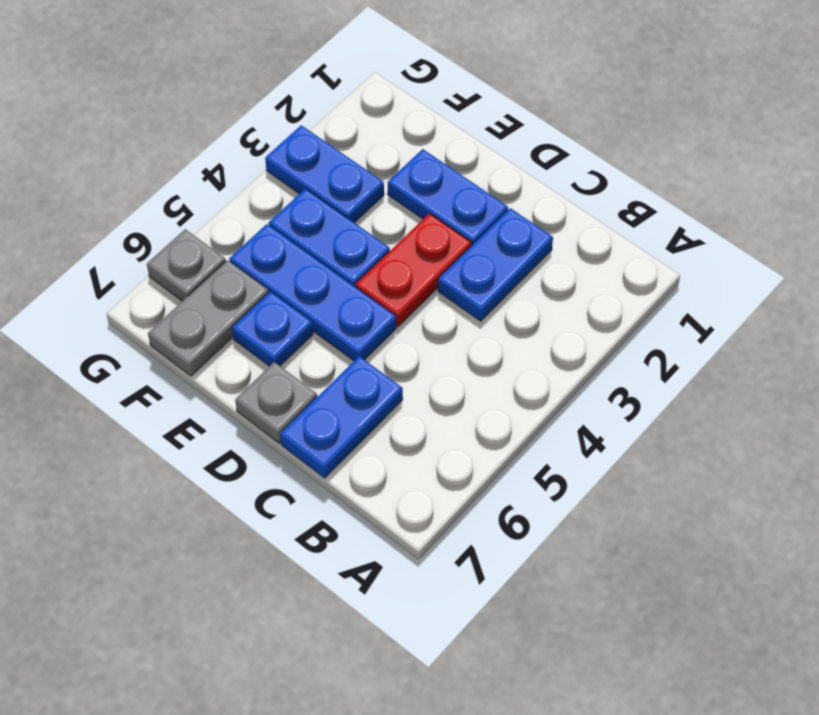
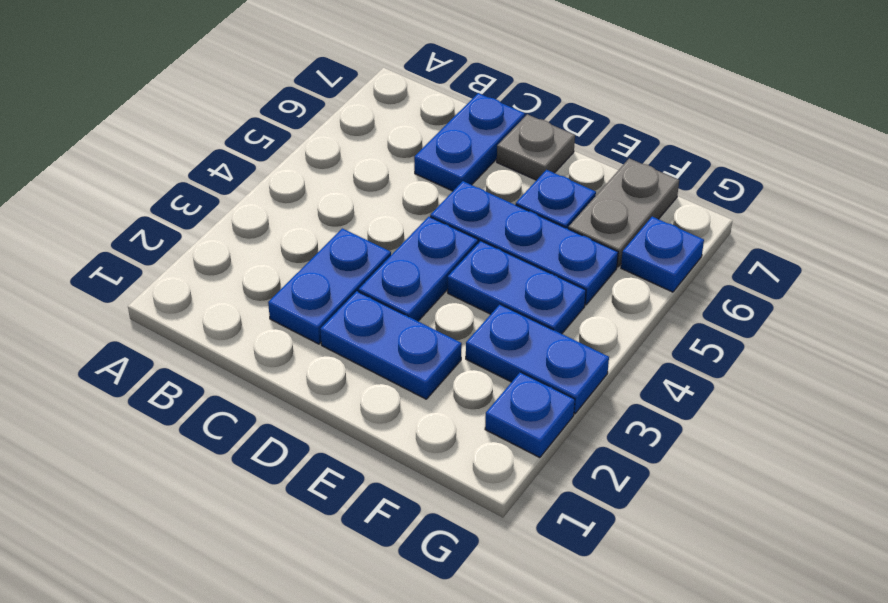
red plate D3:D4 level 1 -> blue plate D3:D4 level 1
none -> blue plate G2 level 1
grey plate G6 level 1 -> blue plate G6 level 1

